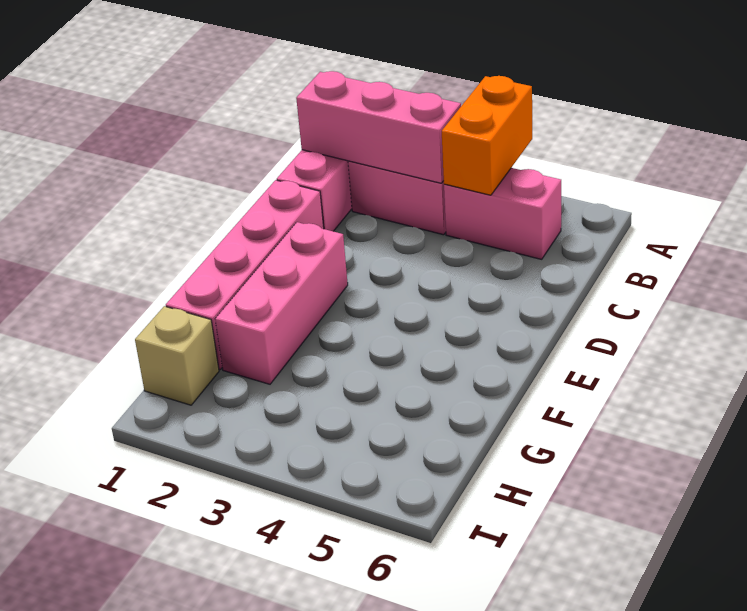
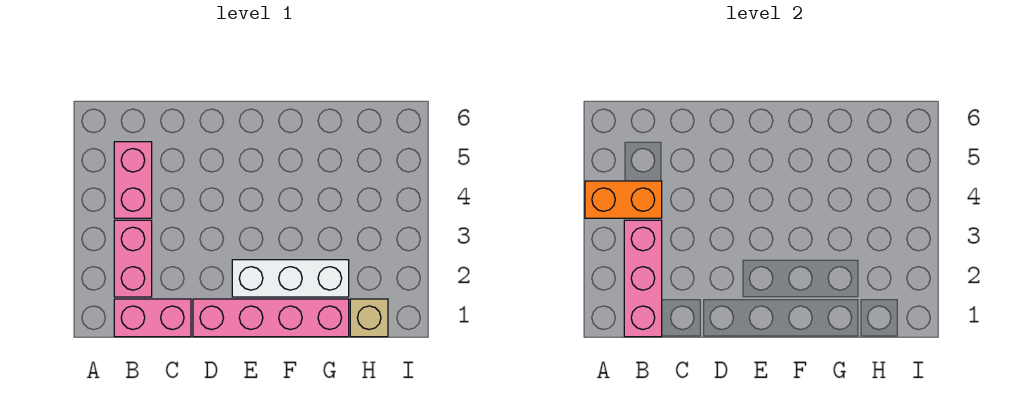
pink brick E2:G2 level 1 -> white brick E2:G2 level 1

